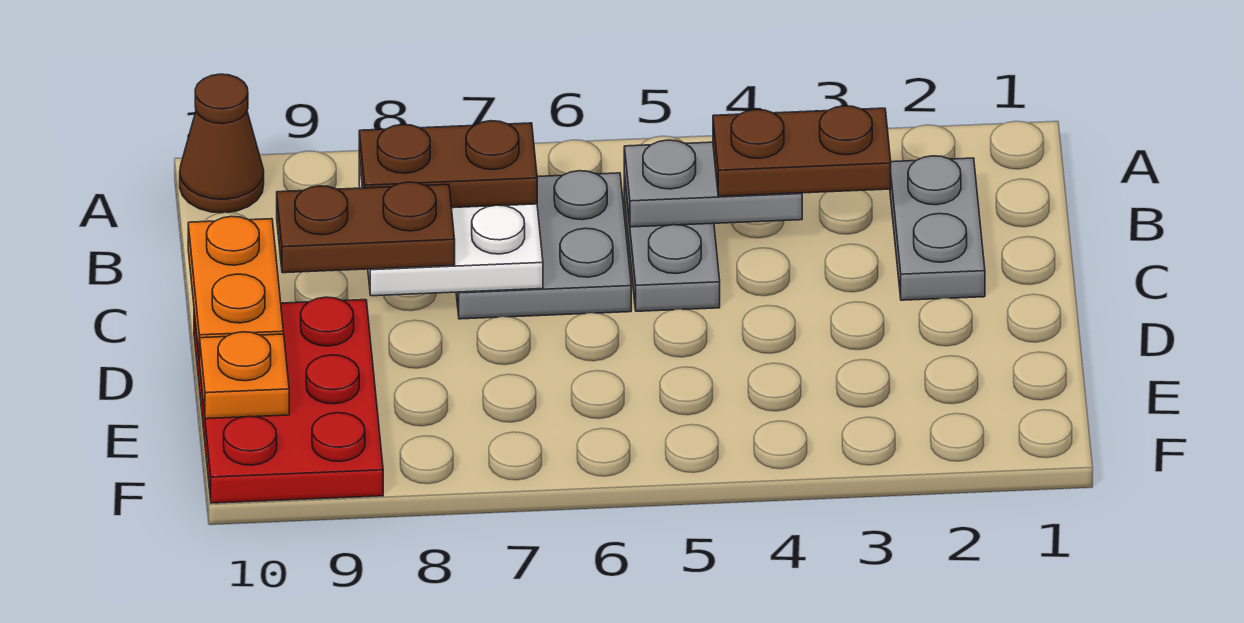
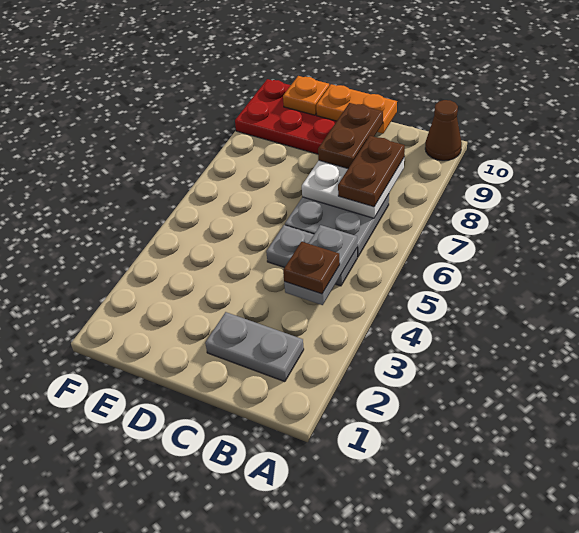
brown plate B3:B4 level 3 -> brown plate B4 level 3

